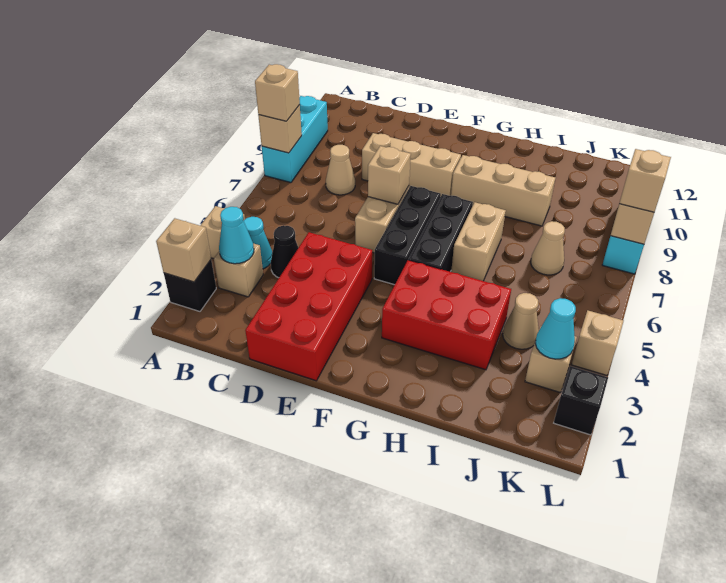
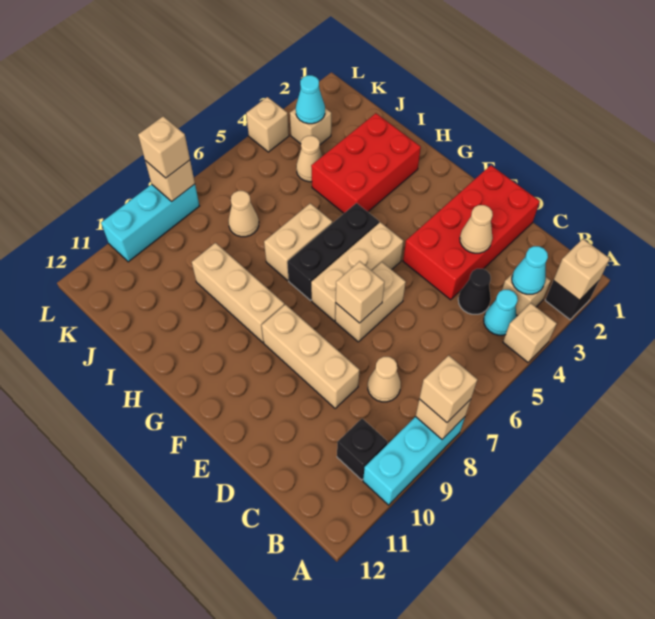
none -> tan cone D3 level 2
black brick F5:F7 level 1 -> tan brick F5:F7 level 1
red brick G3:I4 level 1 -> red brick H2:I4 level 1
black brick L2 level 1 -> black brick B10 level 1

